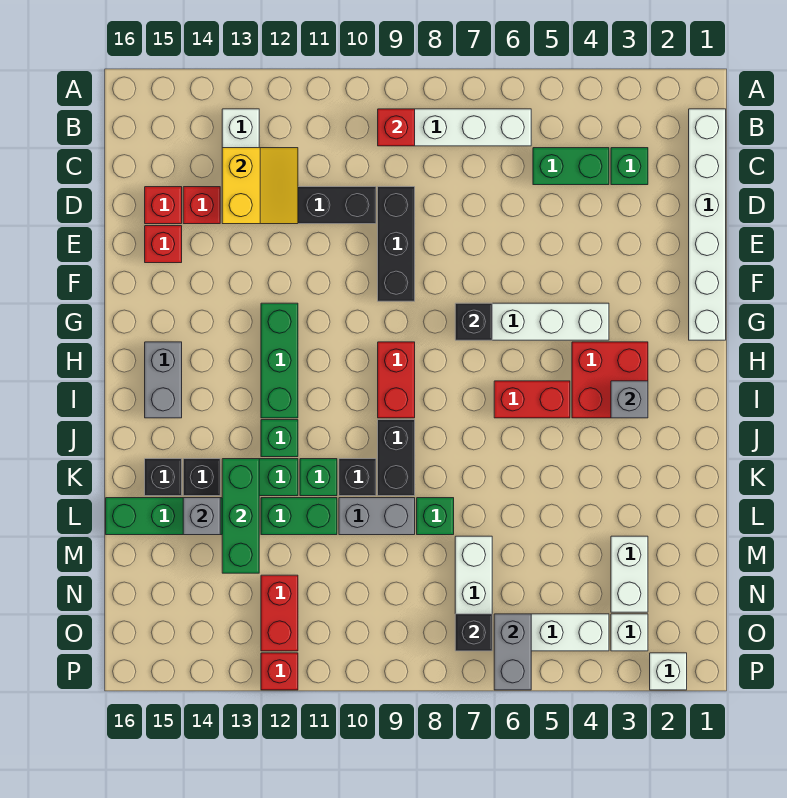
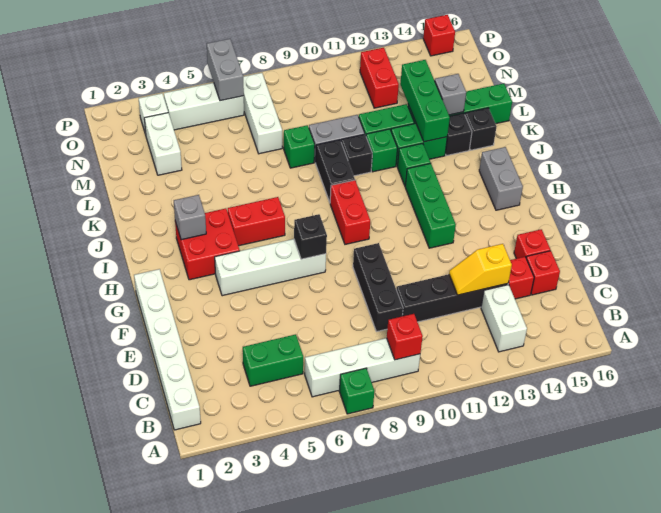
green brick C3 level 1 -> green brick A7 level 1
yellow slope C12:D13 level 2 top 13 -> yellow slope D12:D13 level 2 top 13
black brick O7 level 2 -> none
white brick P2 level 1 -> none
red brick P12 level 1 -> red brick P15 level 1

